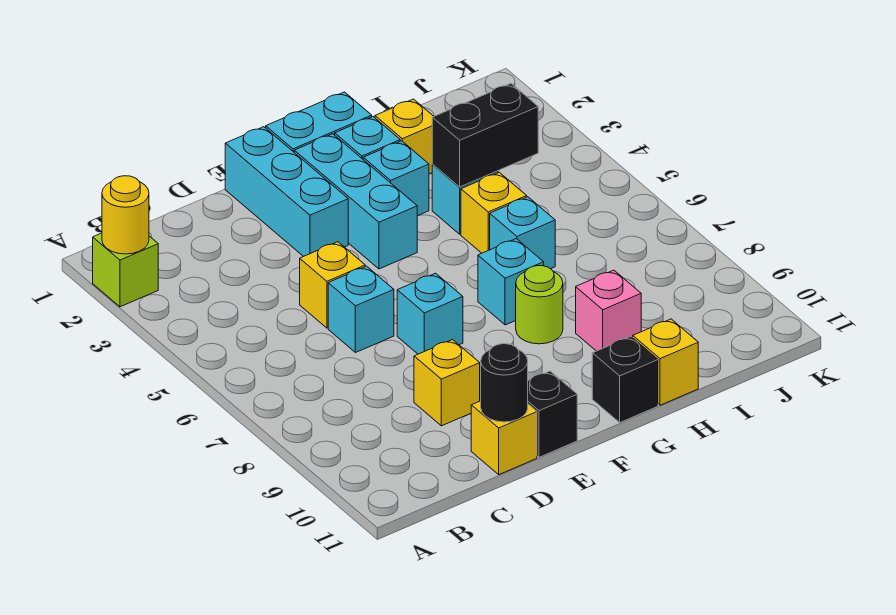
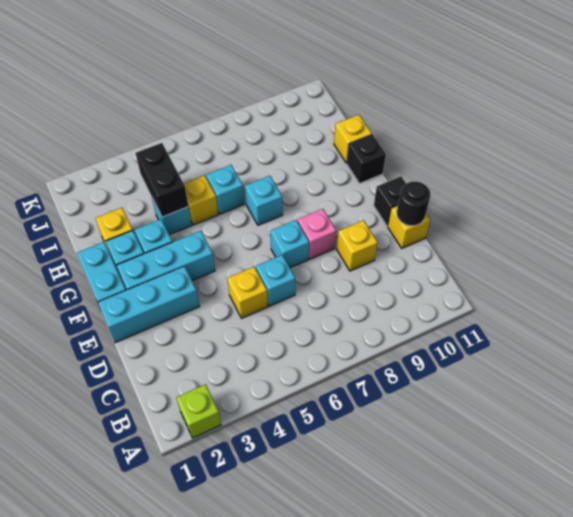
yellow round brick A2 level 2 -> none
lime round brick G8 level 1 -> none
pink brick H9 level 1 -> pink brick E8 level 1

